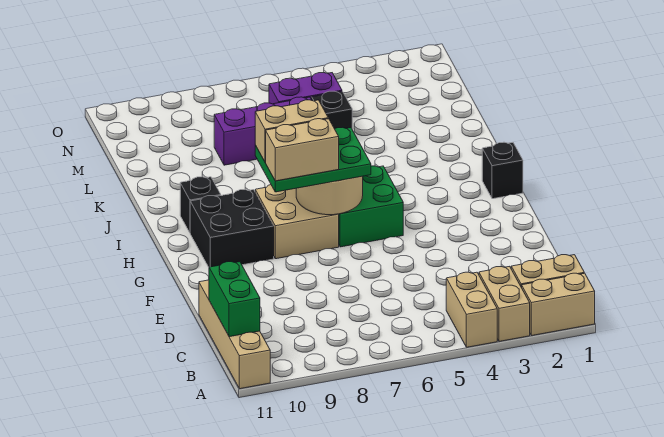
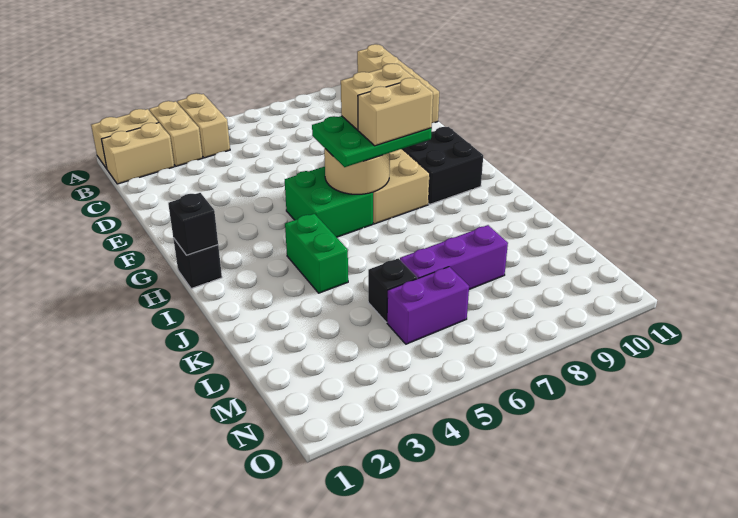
green brick B11:C11 level 2 -> green brick I4:J4 level 1
black brick I10 level 1 -> black brick H1 level 2

